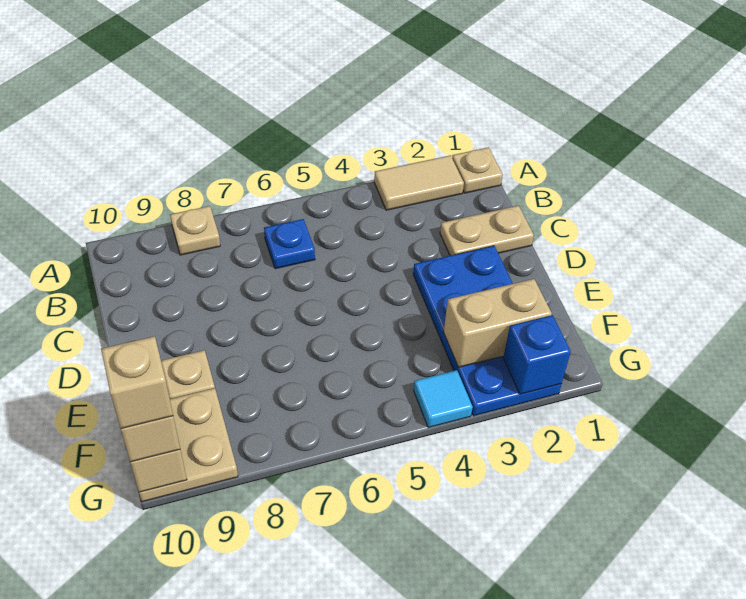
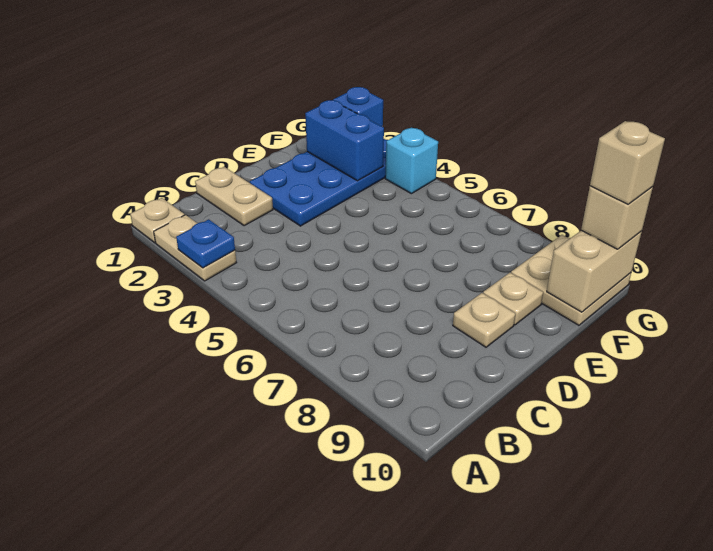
tan tile A2:A3 level 1 -> tan plate A2:A3 level 1
tan plate A8 level 1 -> tan plate D9 level 1
blue plate B6 level 1 -> blue plate A3 level 2
tan brick F2:F3 level 2 -> blue brick F2:F3 level 2
cyan tile G4 level 1 -> cyan brick G4 level 1

